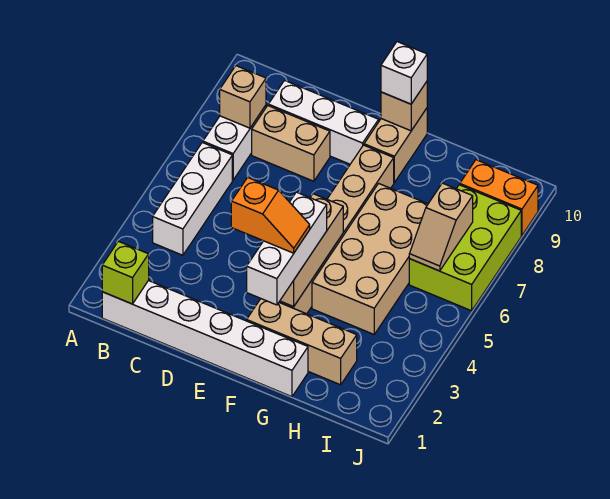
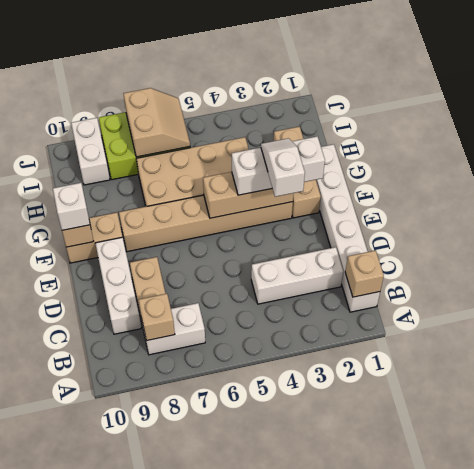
lime brick B1 level 2 -> tan brick B1 level 2
white brick B4:B6 level 1 -> white brick C2:C4 level 1
orange slope E3:F3 level 4 top E -> white slope E3:F3 level 4 top E
tan slope I6:I7 level 2 top 7 -> tan slope I6:J7 level 2 top 7
orange brick I9:J9 level 1 -> white brick I9:J9 level 1

